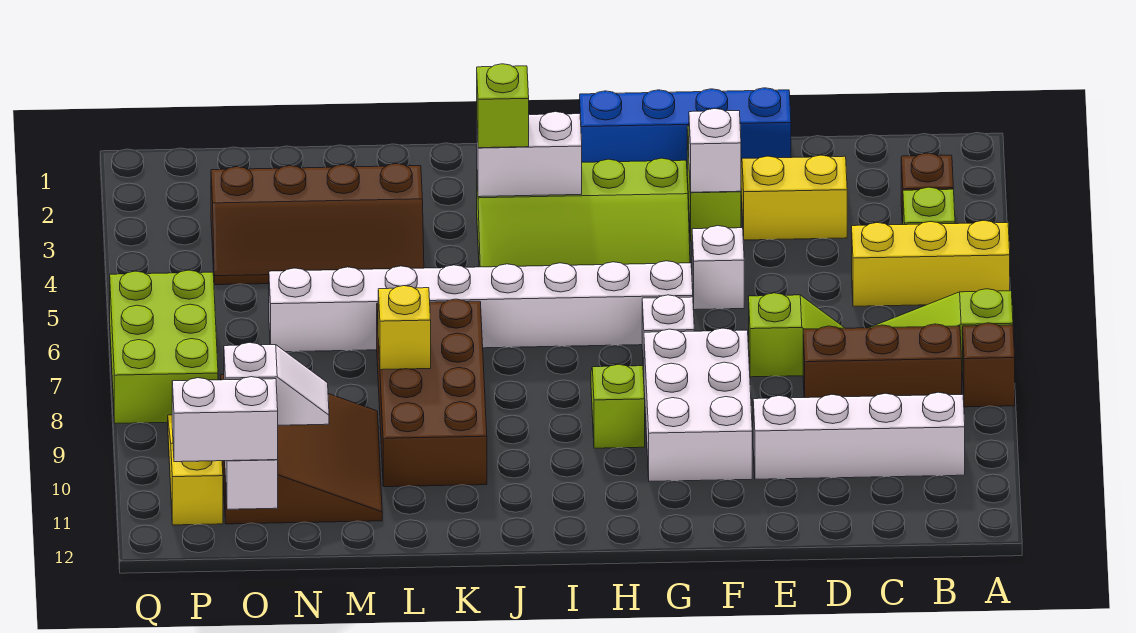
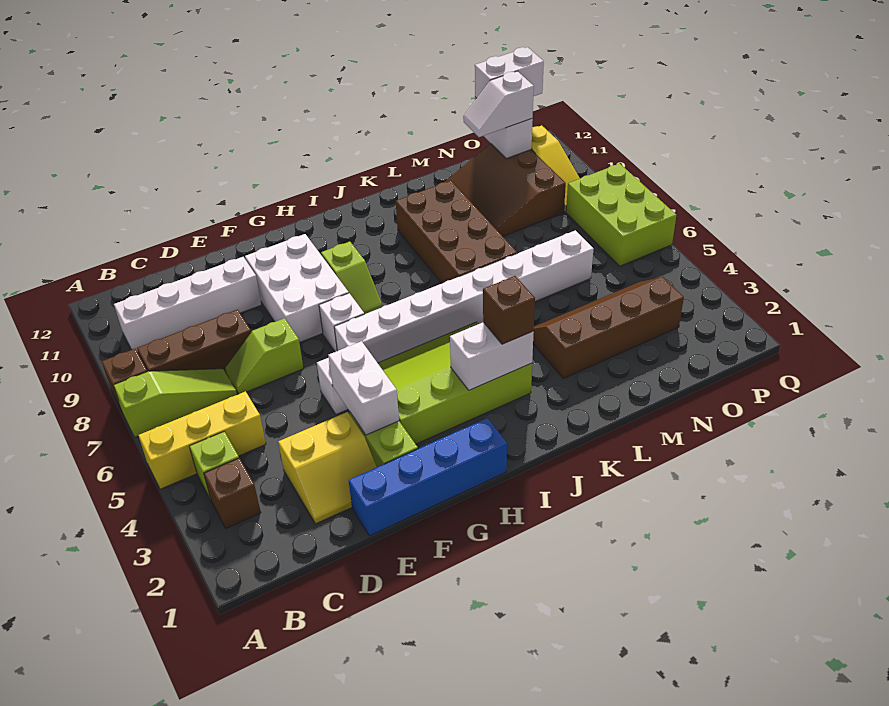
white brick F3 level 2 -> white brick F3:F4 level 2
lime brick J3 level 3 -> brown brick J3 level 3
yellow brick L8 level 2 -> none

